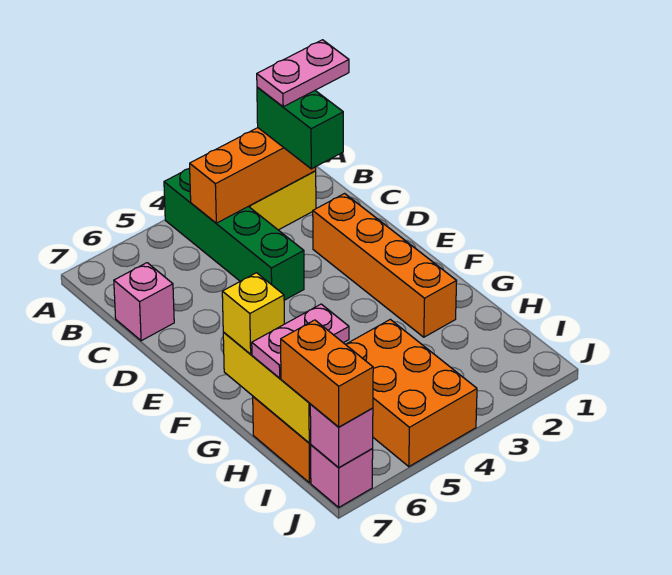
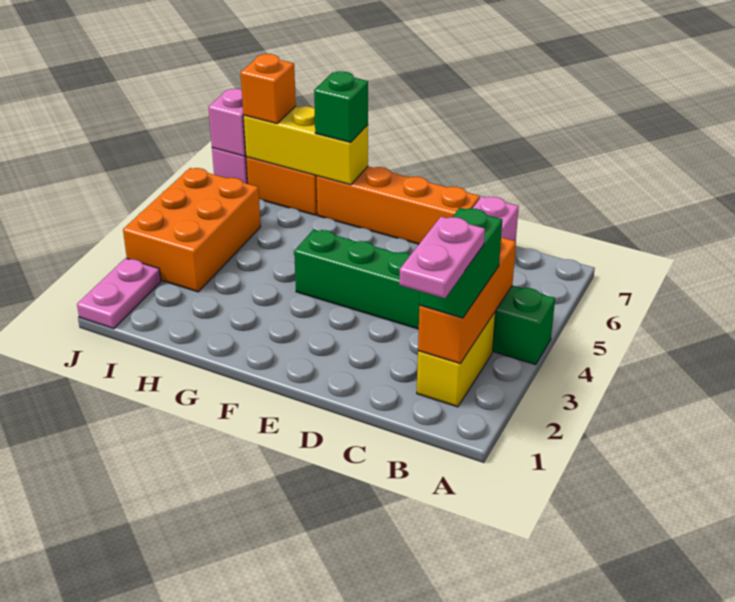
green brick A4:D4 level 1 -> green brick A4:F4 level 1
green brick B2:C2 level 3 -> green brick B2:B3 level 3
orange brick D2:G2 level 1 -> orange brick D7:G7 level 1
yellow brick G7 level 3 -> green brick G7 level 3
orange brick H4:J5 level 1 -> orange brick I3:J5 level 1
pink plate H6:H7 level 3 -> pink plate J1:J2 level 1
orange brick I7:J7 level 3 -> orange brick I7 level 3

